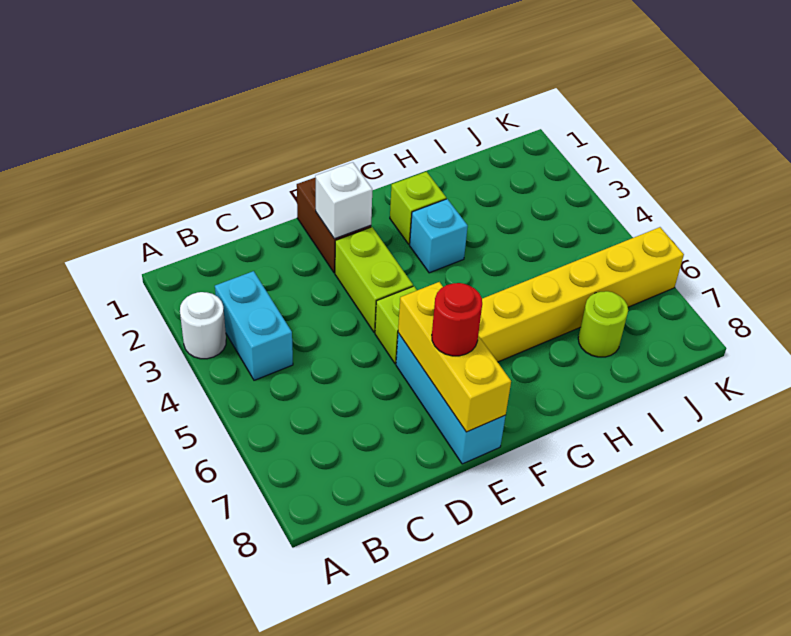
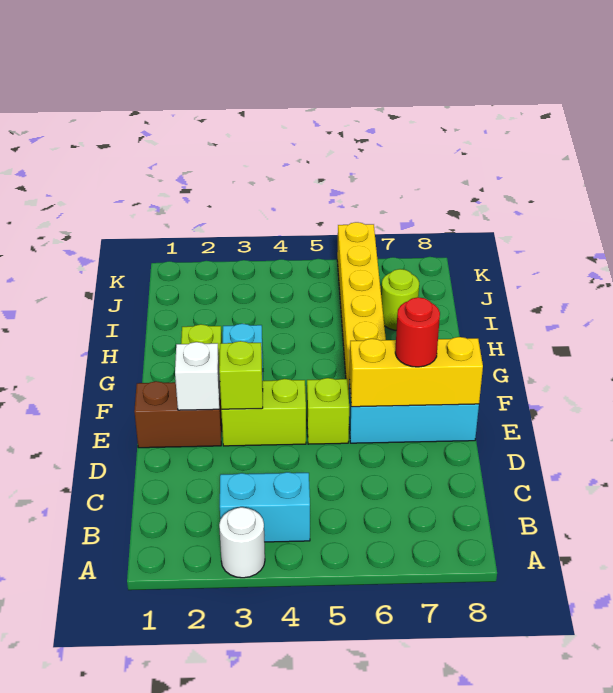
none -> lime brick E3 level 2

